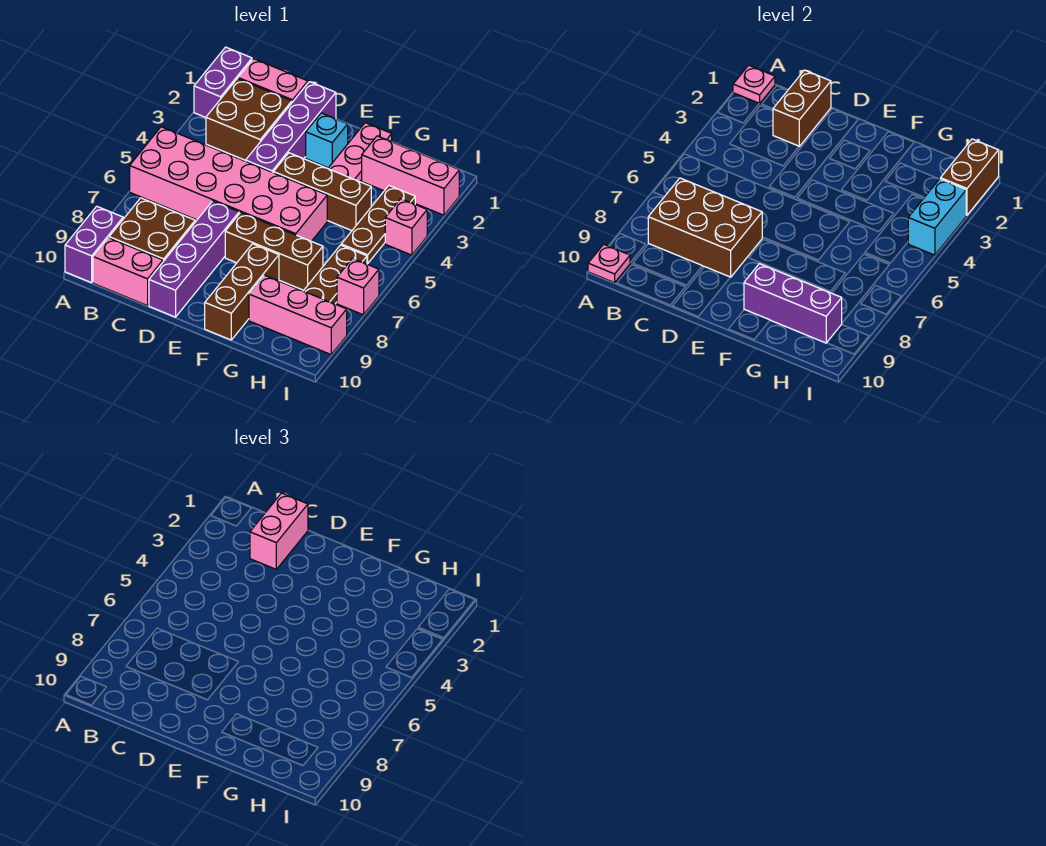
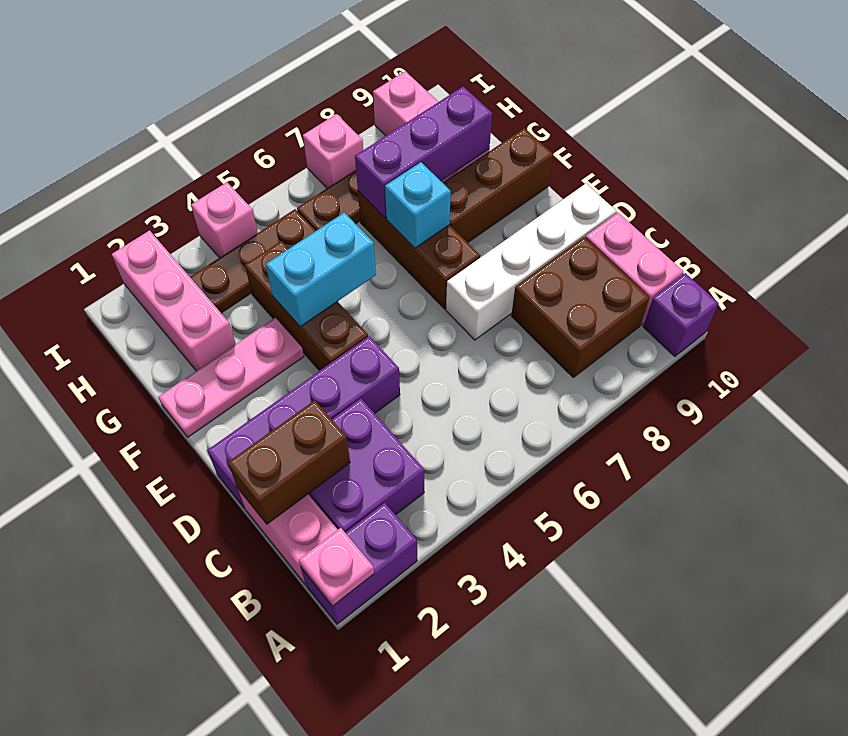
pink brick A5:F6 level 1 -> none
purple brick A9:A10 level 1 -> purple brick A10 level 1
pink plate A10 level 2 -> none
brown brick B2:C3 level 1 -> purple brick B2:C3 level 1
brown brick B7:D8 level 2 -> none
pink brick C1:C2 level 3 -> none
purple brick D7:D10 level 1 -> white brick D7:D10 level 1
cyan brick E2 level 1 -> cyan brick F7 level 2
purple brick F9:H9 level 2 -> purple brick G7:G9 level 2
brown brick I1:I2 level 2 -> none
cyan brick I3:I4 level 2 -> cyan brick F4:F5 level 2

